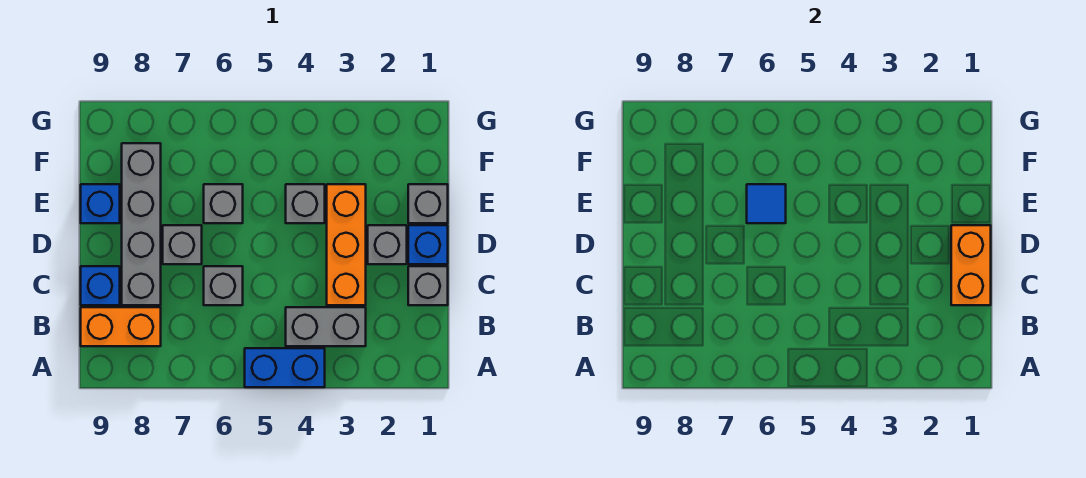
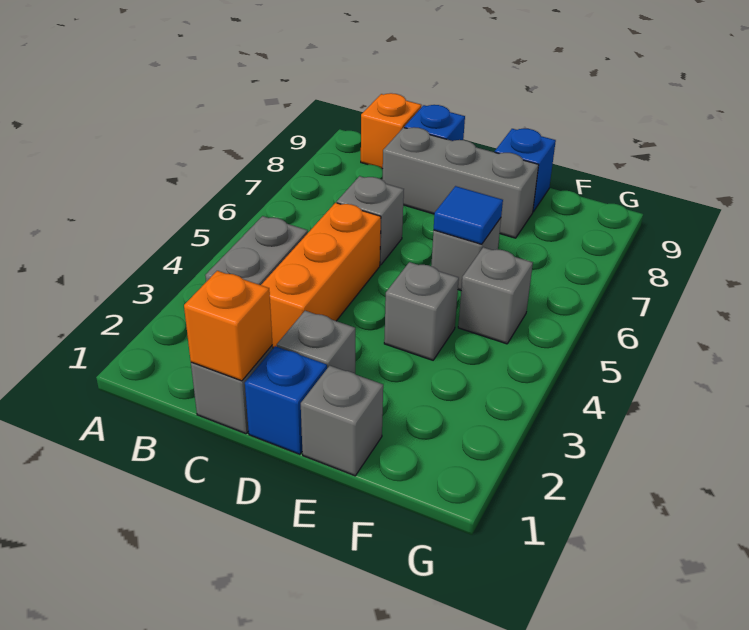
blue brick A4:A5 level 1 -> none
orange brick B8:B9 level 1 -> orange brick B9 level 1
orange brick C1:D1 level 2 -> orange brick C1 level 2
orange brick C3:E3 level 1 -> orange brick C3:C5 level 1
grey brick C8:F8 level 1 -> grey brick C8:E8 level 1
grey brick D7 level 1 -> grey brick F5 level 1

